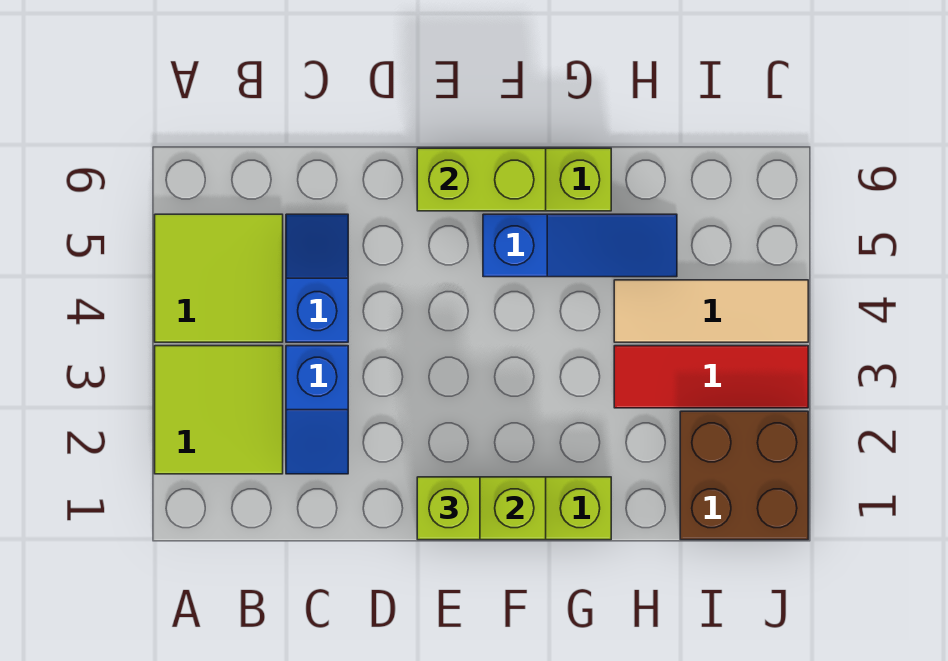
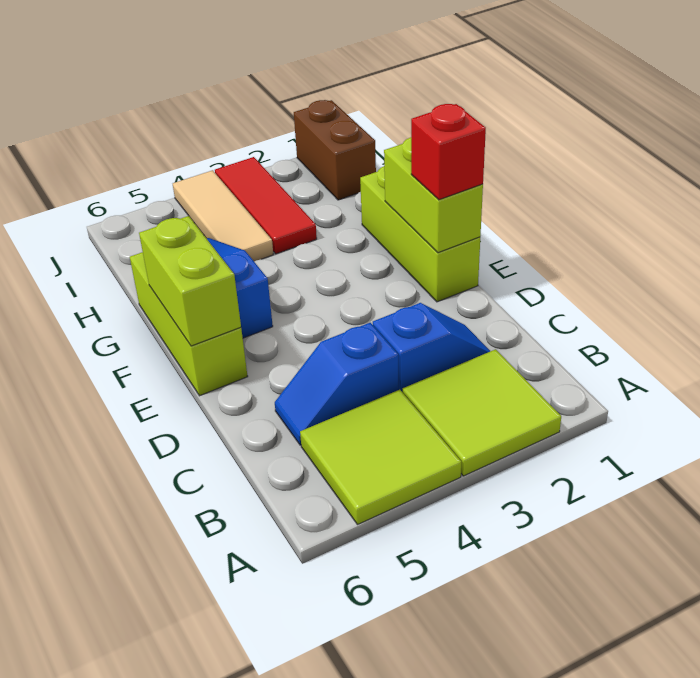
lime brick E1 level 3 -> red brick E1 level 3
brown brick I1:J2 level 1 -> brown brick I1:J1 level 1

